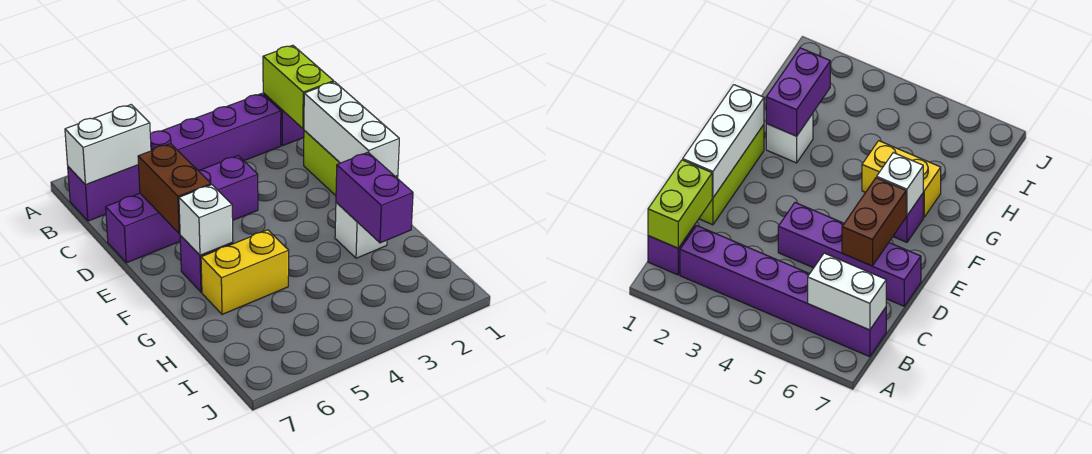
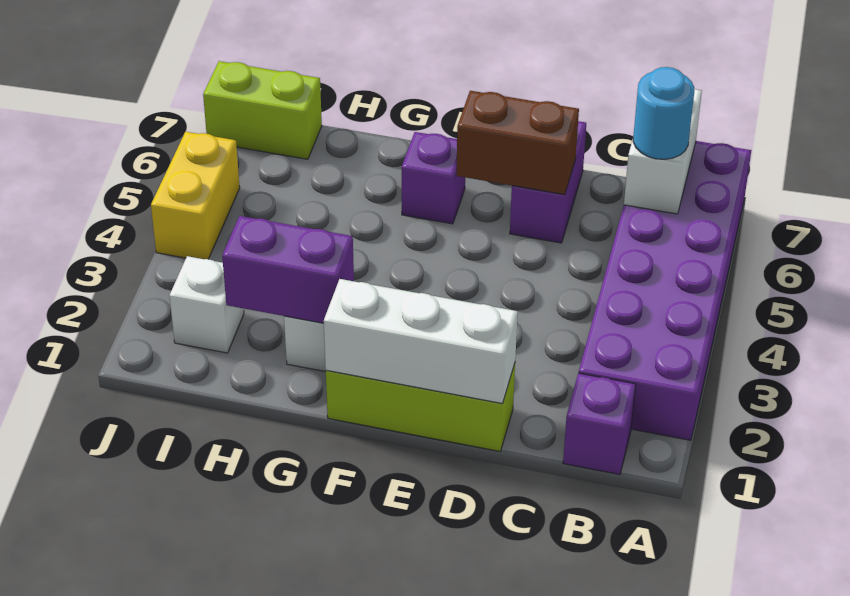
lime brick B1:C1 level 2 -> lime brick I7:J7 level 1
purple brick B2:B7 level 1 -> purple brick A2:B7 level 1
none -> cyan round brick B6 level 3
purple brick D4:D7 level 1 -> purple brick D6:D7 level 1
white brick F6 level 2 -> white brick I2 level 1
yellow brick G5:G6 level 1 -> yellow brick J4:J5 level 1

